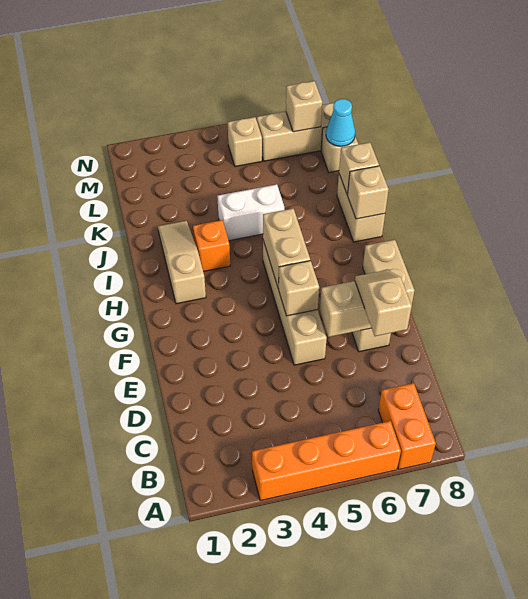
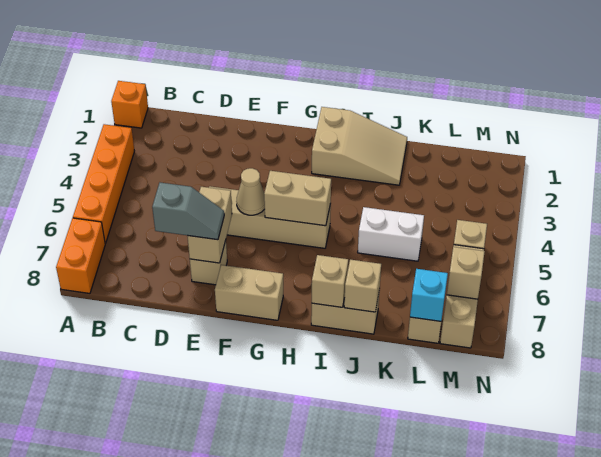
orange brick A7:B7 level 1 -> orange brick A7:A8 level 1
tan slope D7:E7 level 3 top D -> grey slope D7:E7 level 3 top D
tan brick F5 level 2 -> tan cone F5 level 2
tan slope H2:J2 level 1 top H -> tan slope H1:J2 level 1 top H
orange brick I3 level 1 -> orange brick A1 level 1
white brick J4:J5 level 1 -> white brick J5:K5 level 1
cyan cone L8 level 2 -> cyan brick L8 level 2

